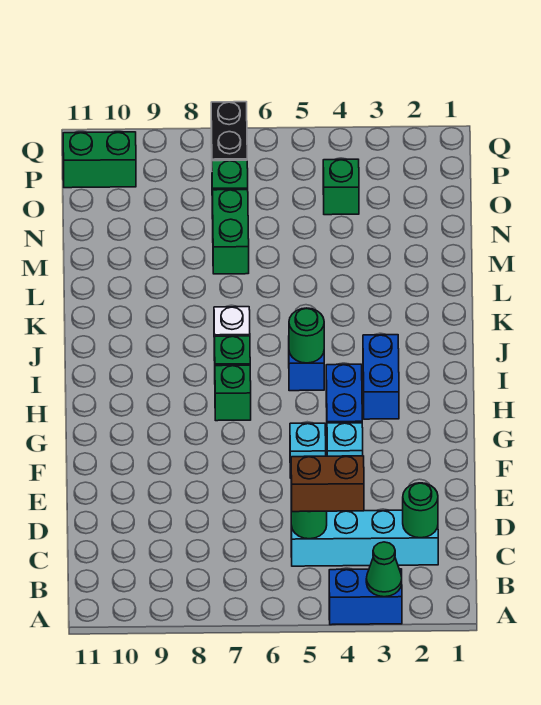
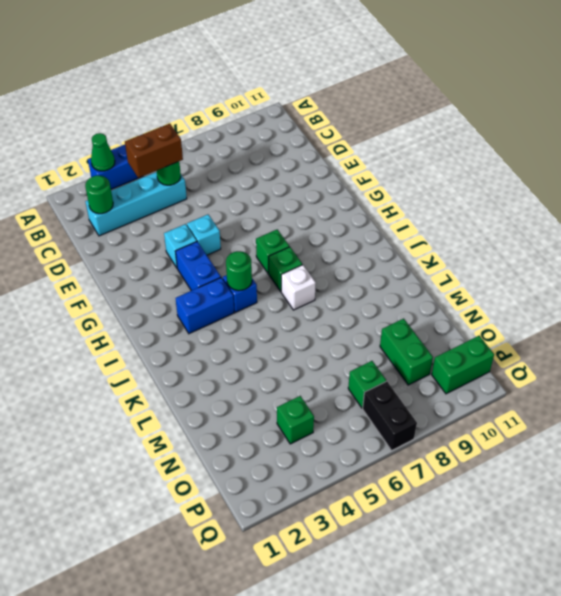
blue brick H3:I3 level 1 -> blue brick I3:I4 level 1
green brick M7:N7 level 1 -> green brick N9:O9 level 1

